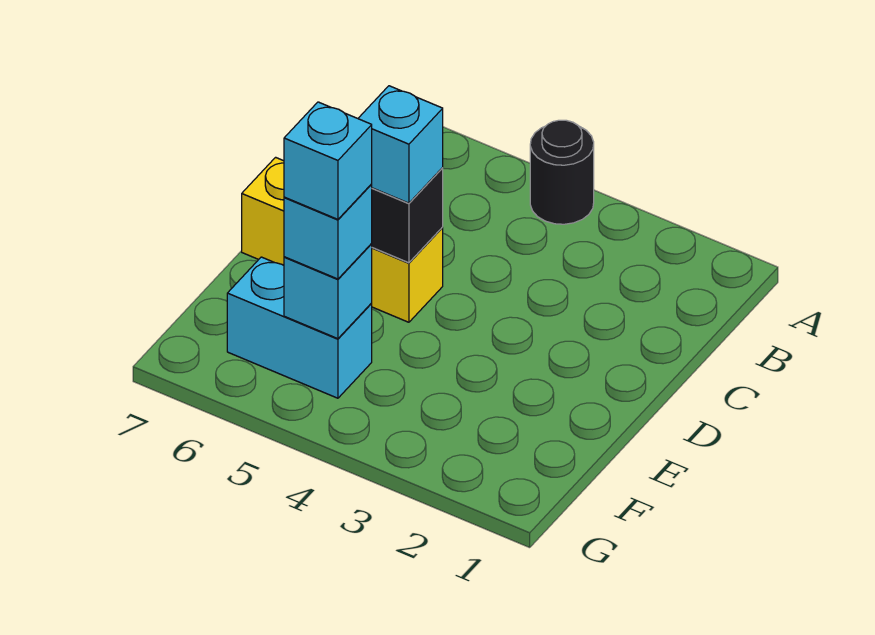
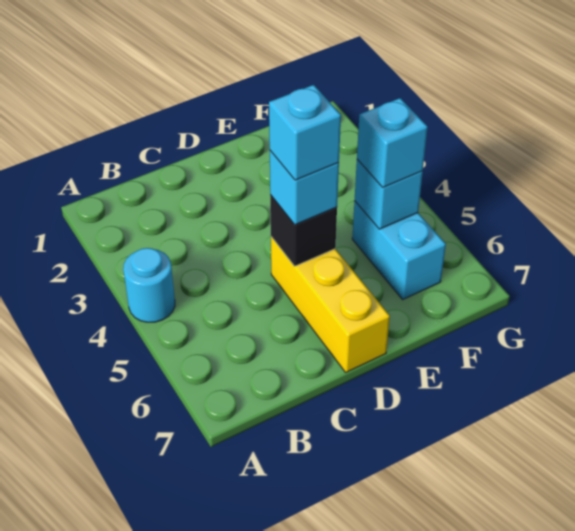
black round brick A4 level 1 -> cyan round brick A4 level 1
cyan brick F5 level 4 -> cyan brick D5 level 4

